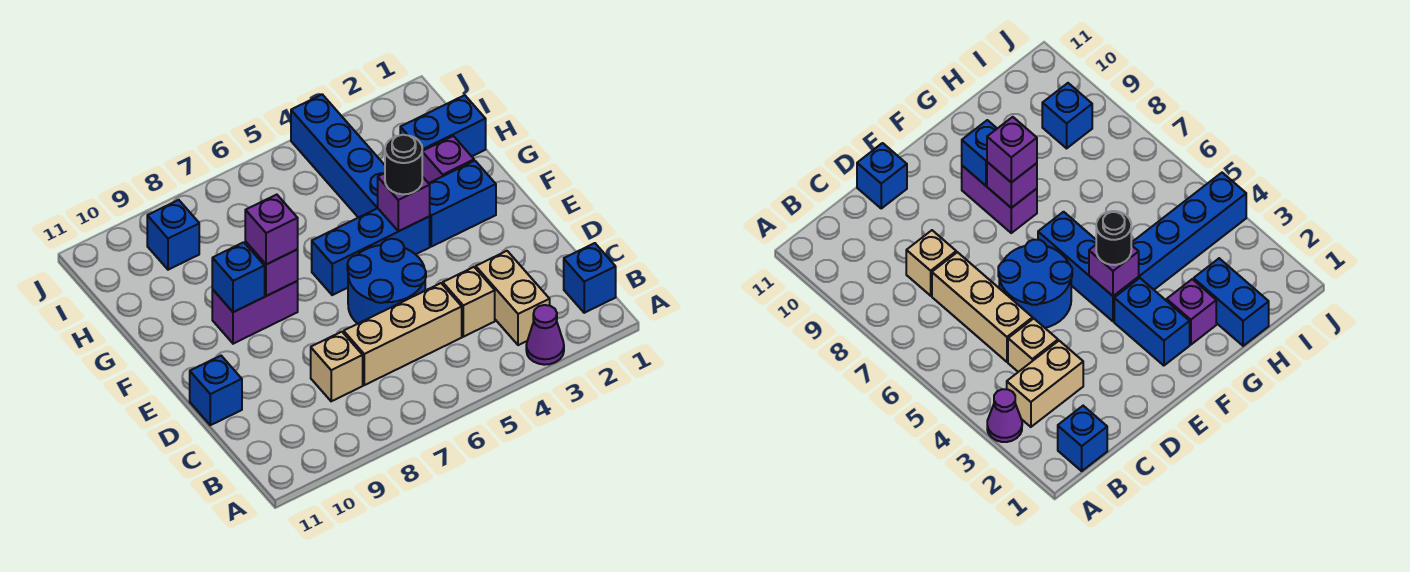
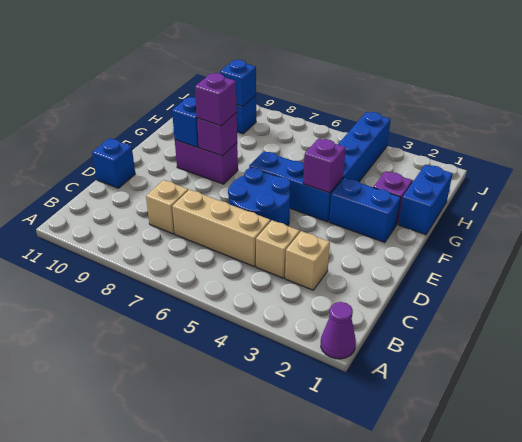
purple cone A3 level 1 -> purple cone A1 level 1
blue brick B1 level 1 -> blue brick I9 level 2
tan brick B3:C3 level 1 -> tan brick C3 level 1
black round brick F4 level 3 -> none
blue brick H1:H2 level 1 -> blue brick G1:H1 level 1

